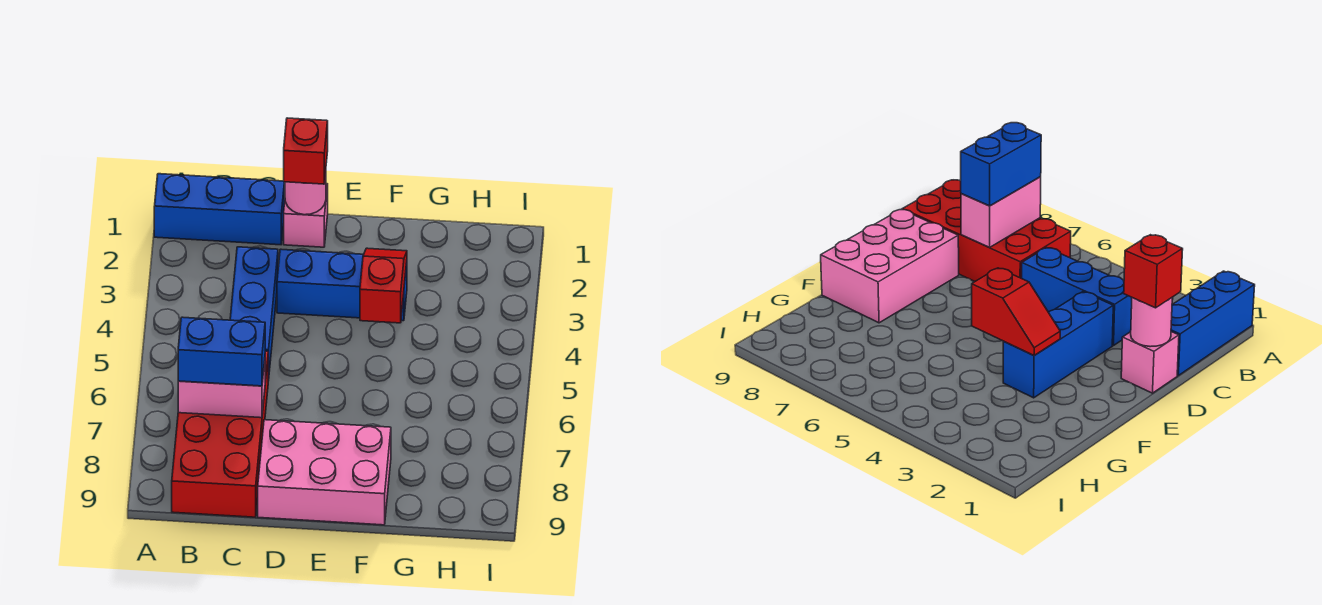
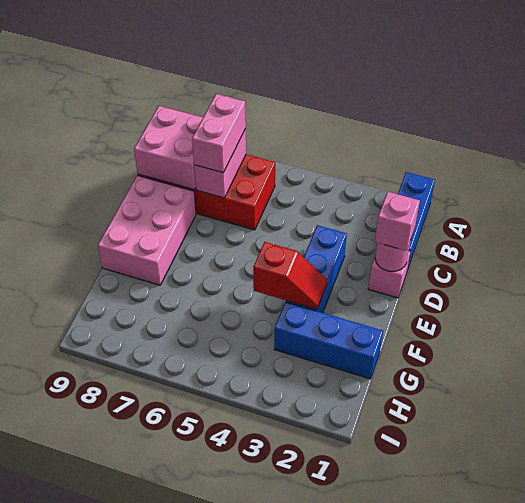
blue brick B7:C7 level 3 -> pink brick B7:C7 level 3
none -> pink brick B8:C9 level 2
blue brick C3:C5 level 1 -> blue brick G1:G3 level 1
red brick D1 level 3 -> pink brick D1 level 3

